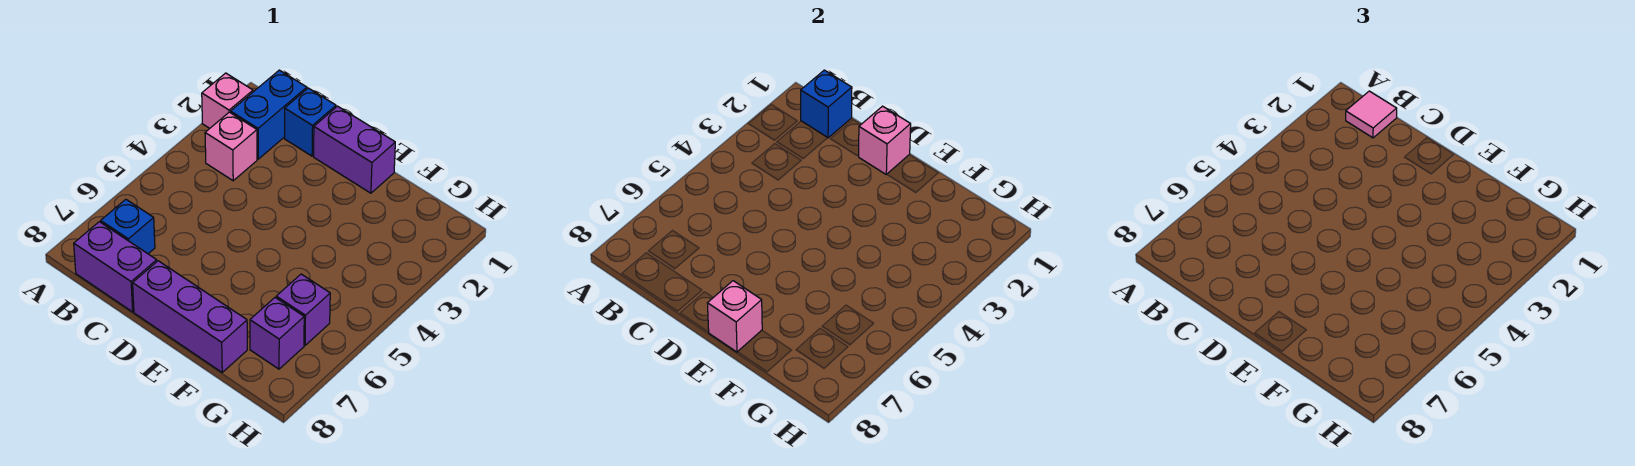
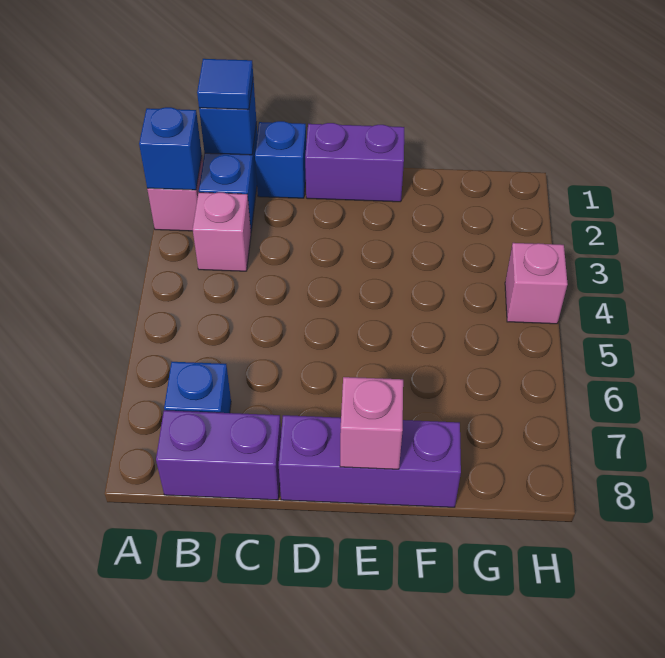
none -> blue brick A2 level 2
pink tile B1 level 3 -> blue tile B1 level 3
pink brick D1 level 2 -> pink brick H4 level 1
purple brick G6 level 1 -> none
purple brick G7 level 1 -> none

